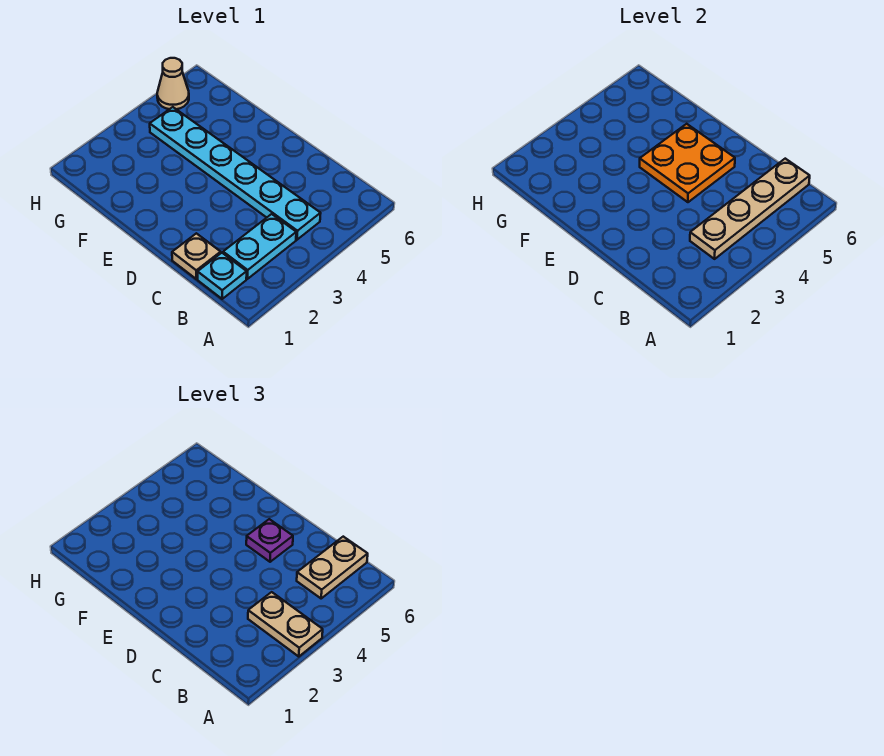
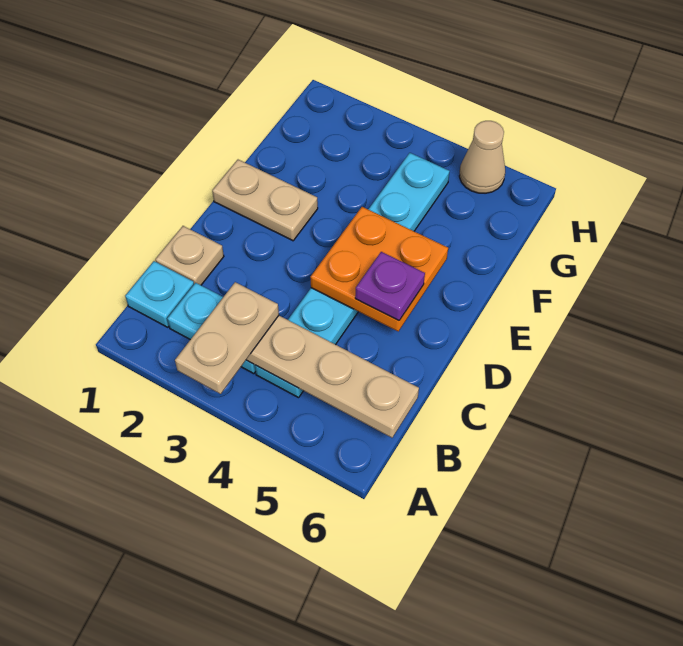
tan plate B5:B6 level 3 -> tan plate E1:E2 level 1

